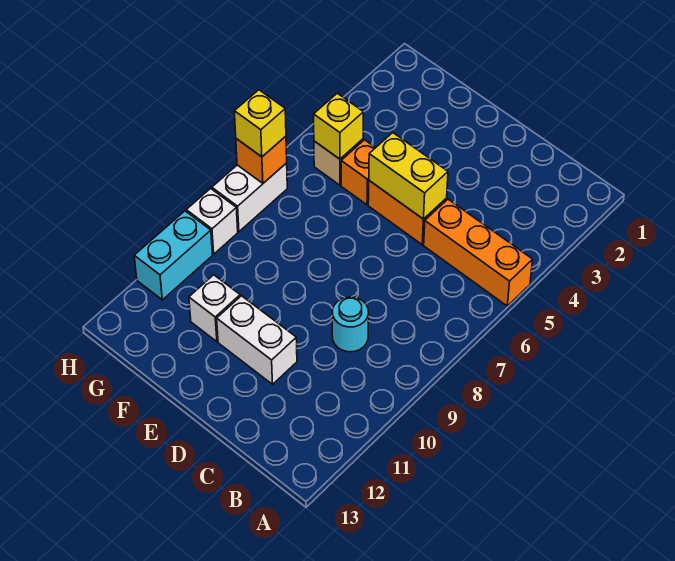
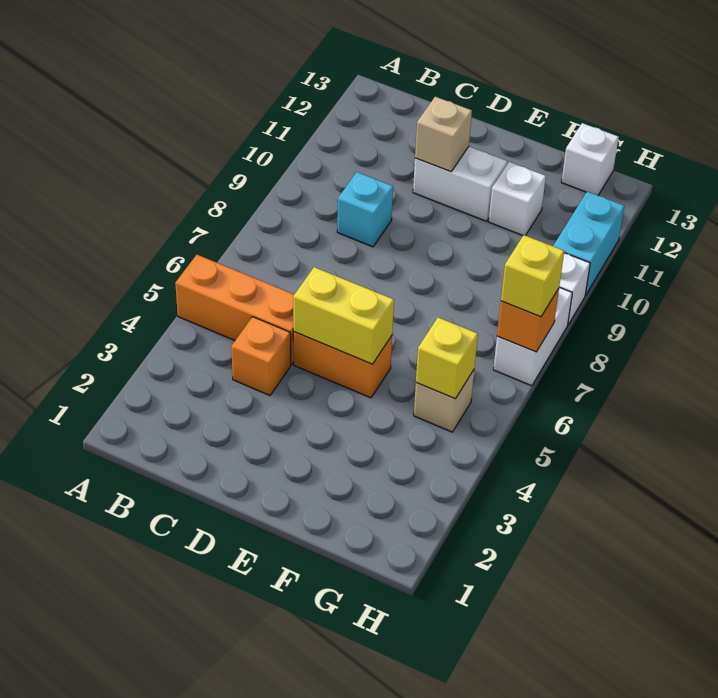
cyan round brick C9 level 1 -> cyan brick C9 level 1
none -> tan brick D11 level 2
orange brick F5 level 1 -> orange brick C4 level 1
none -> white brick G13 level 1

